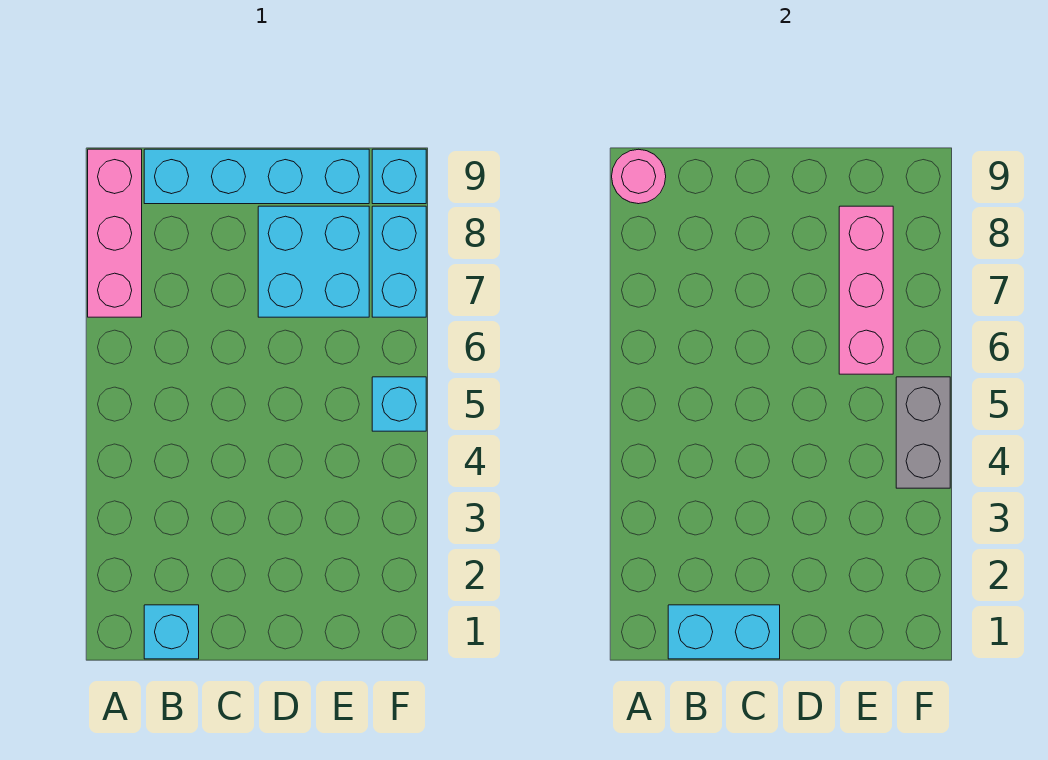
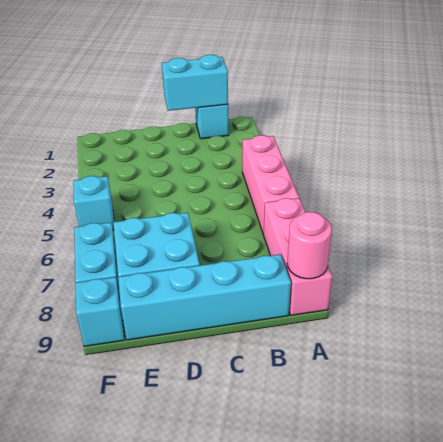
pink brick E6:E8 level 2 -> pink brick A4:A6 level 1
grey brick F4:F5 level 2 -> none

